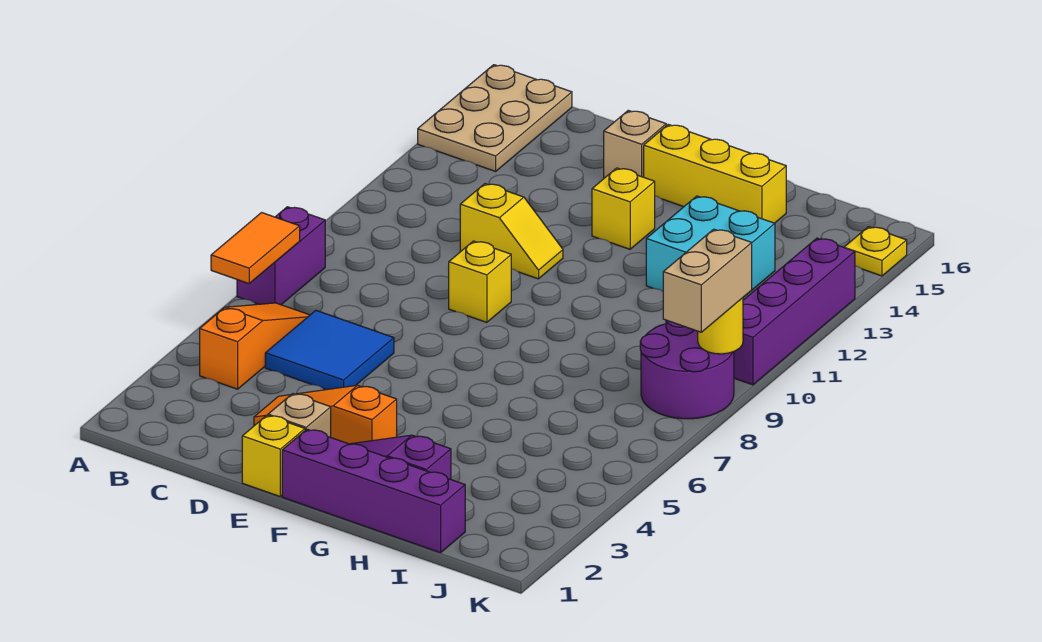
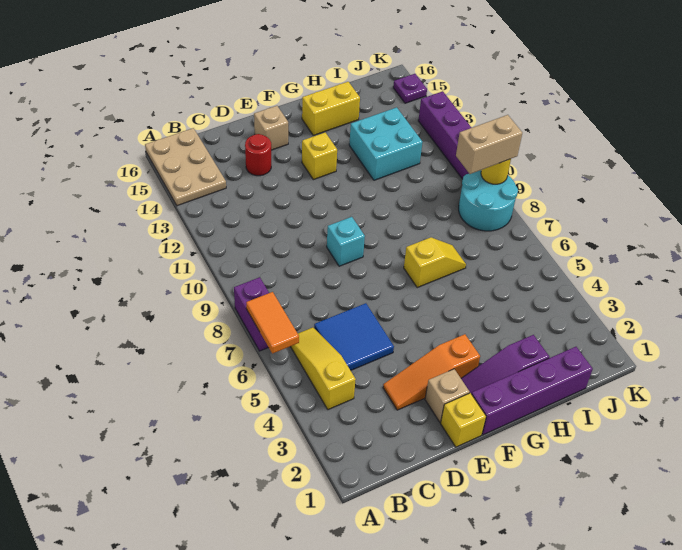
orange slope B4:B6 level 1 top 4 -> yellow slope B4:B6 level 1 top 4
yellow slope D11:E11 level 1 top D -> yellow slope G7:H7 level 1 top G
none -> red round brick D14 level 1
yellow brick E9 level 1 -> cyan brick E9 level 1
yellow brick F15:H15 level 1 -> yellow brick G15:H15 level 1
purple round brick J8:K9 level 1 -> cyan round brick J8:K9 level 1
tan brick K8:K9 level 3 -> tan brick J9:K9 level 3
yellow plate K15 level 1 -> purple plate K15 level 1

